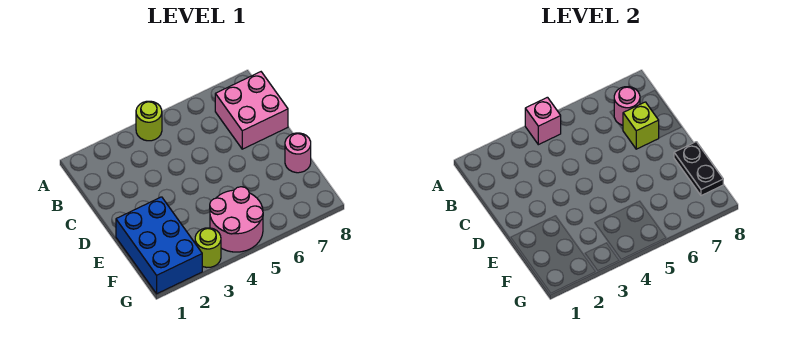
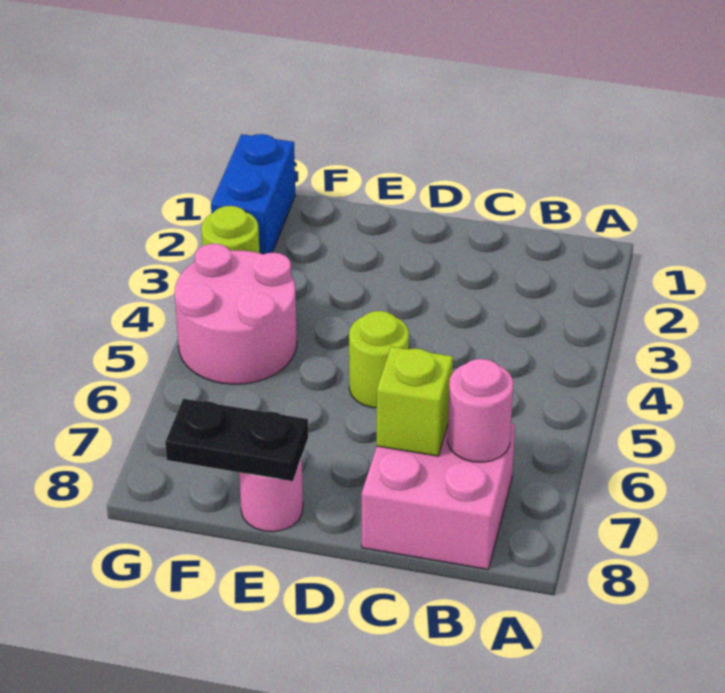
lime round brick A4 level 1 -> lime round brick D5 level 1
pink brick A4 level 2 -> none
blue brick E1:G2 level 1 -> blue brick G1:G2 level 1

